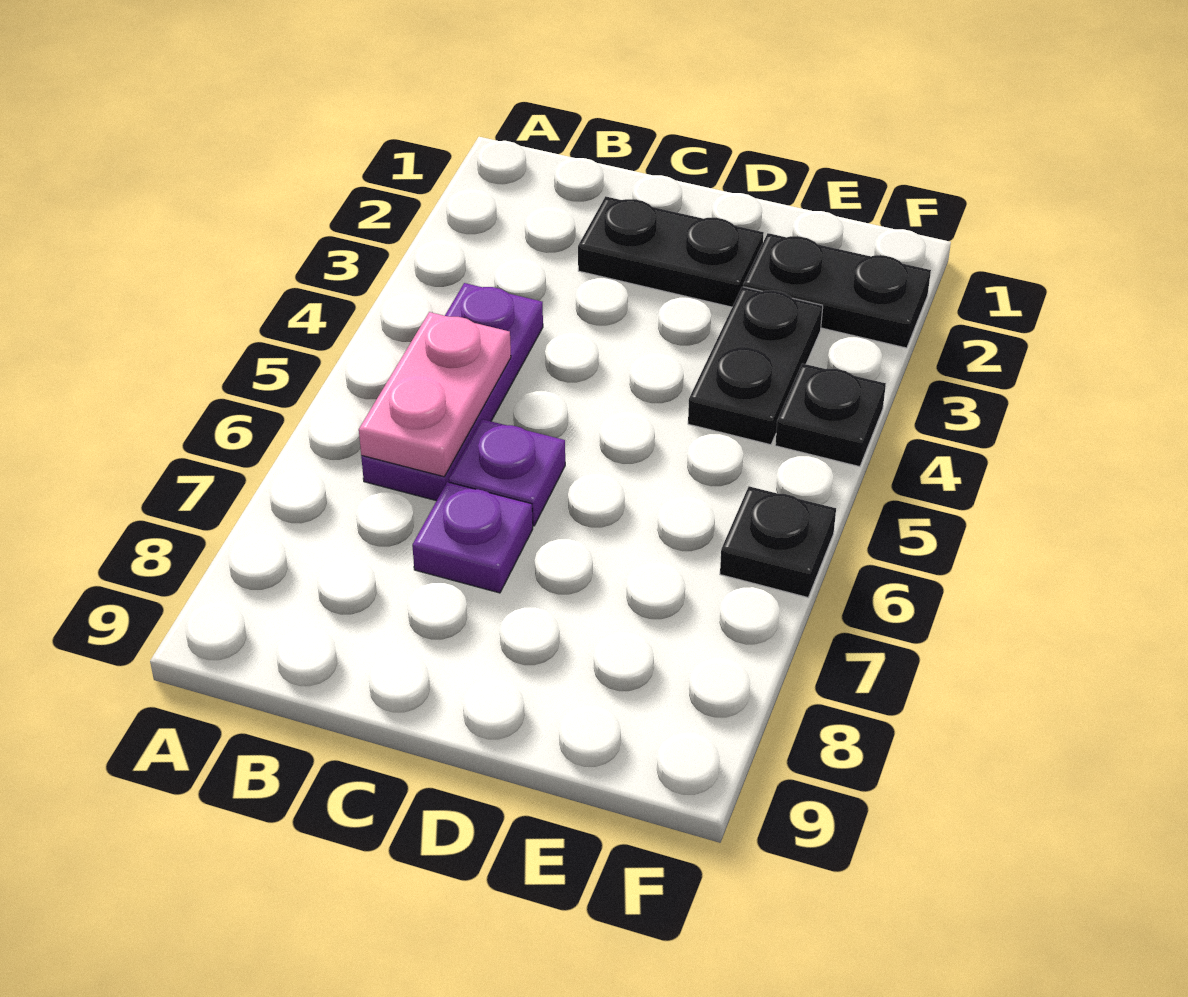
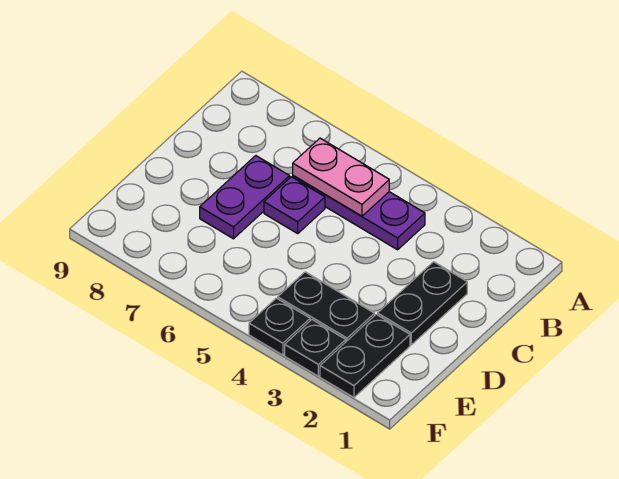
purple plate C7 level 1 -> purple plate C7:D7 level 1
black plate F6 level 1 -> black plate F3 level 1

